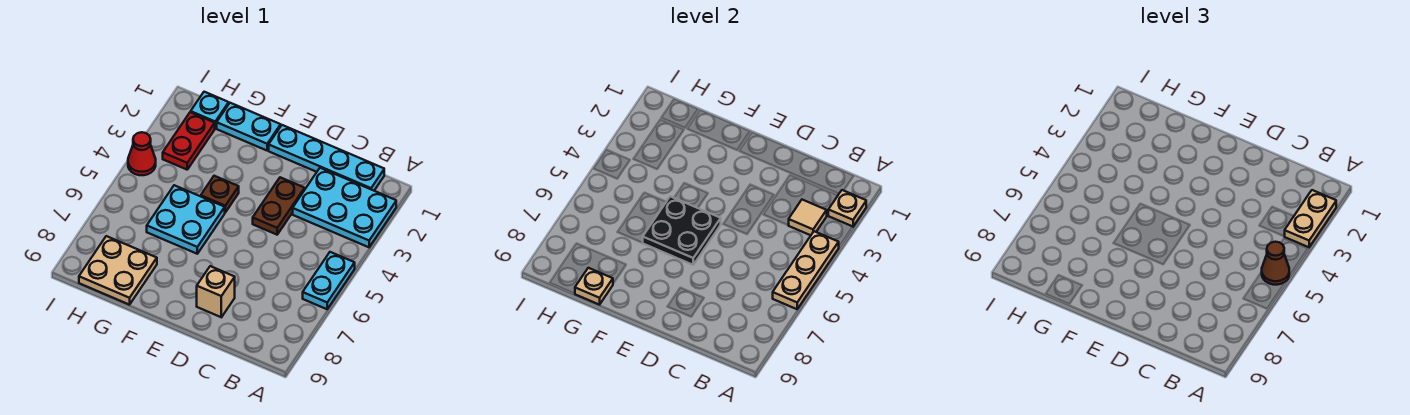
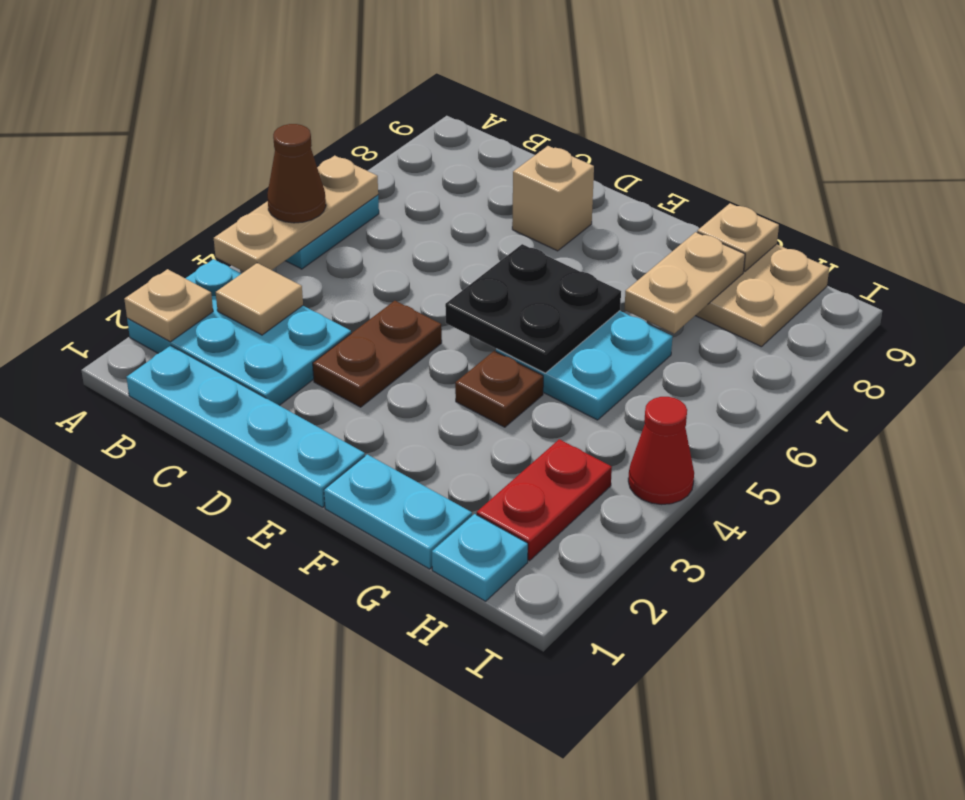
tan plate A2:A3 level 3 -> tan plate G7:G8 level 2

